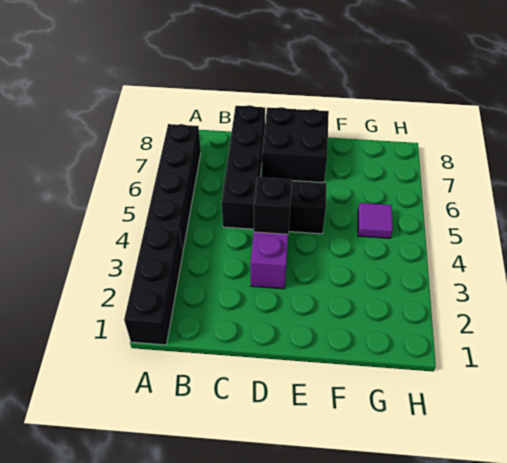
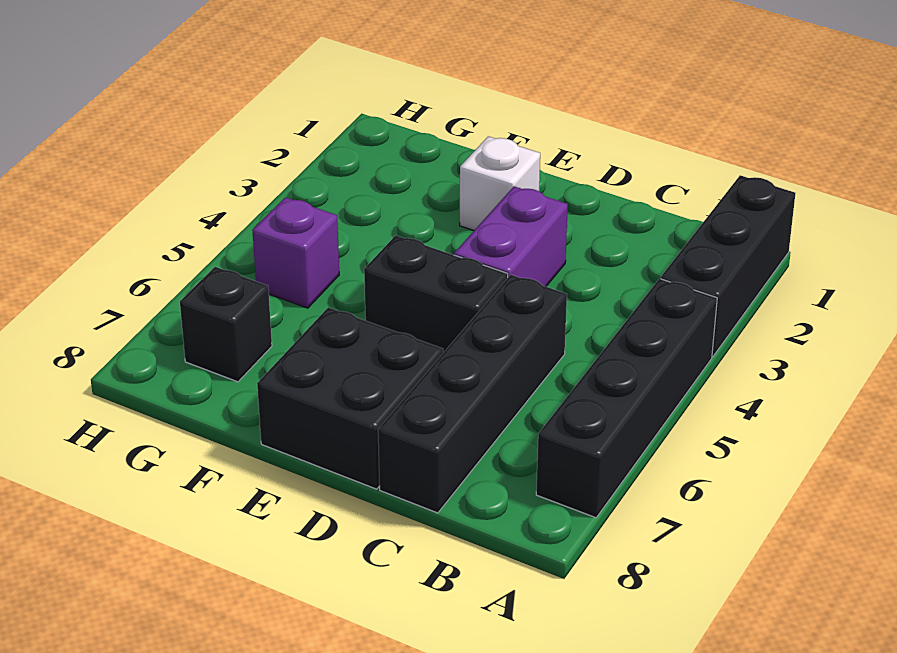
black brick D4 level 2 -> black brick G7 level 1
none -> white brick E2 level 1
purple tile G5 level 1 -> purple brick G5 level 1

